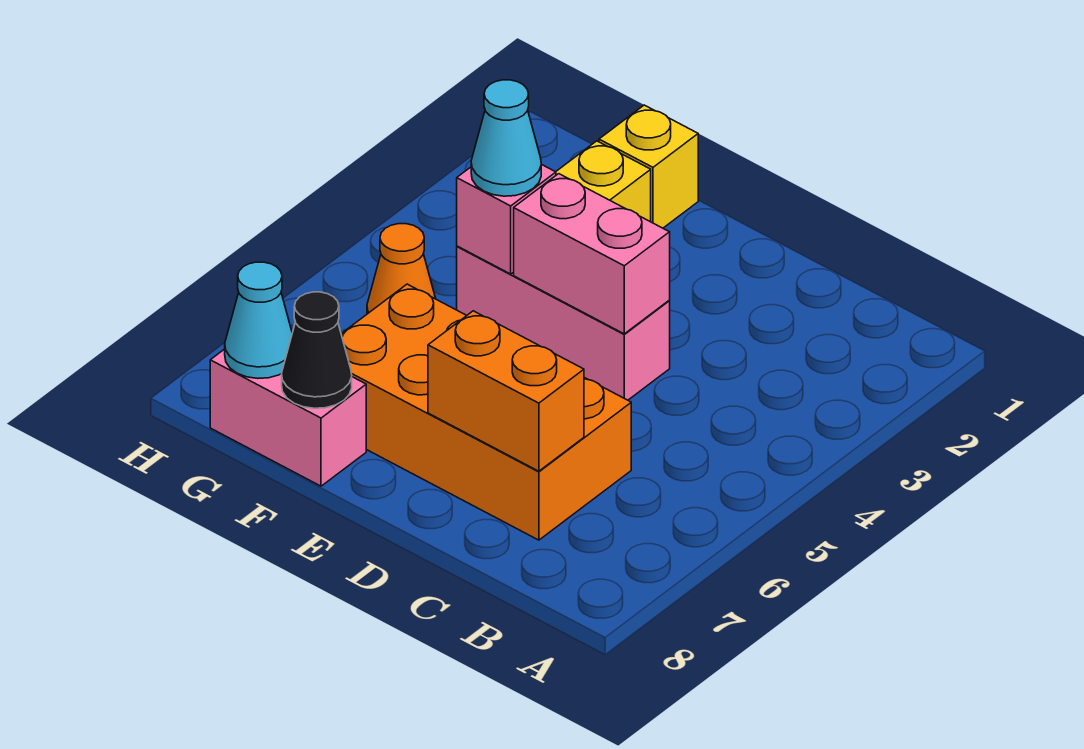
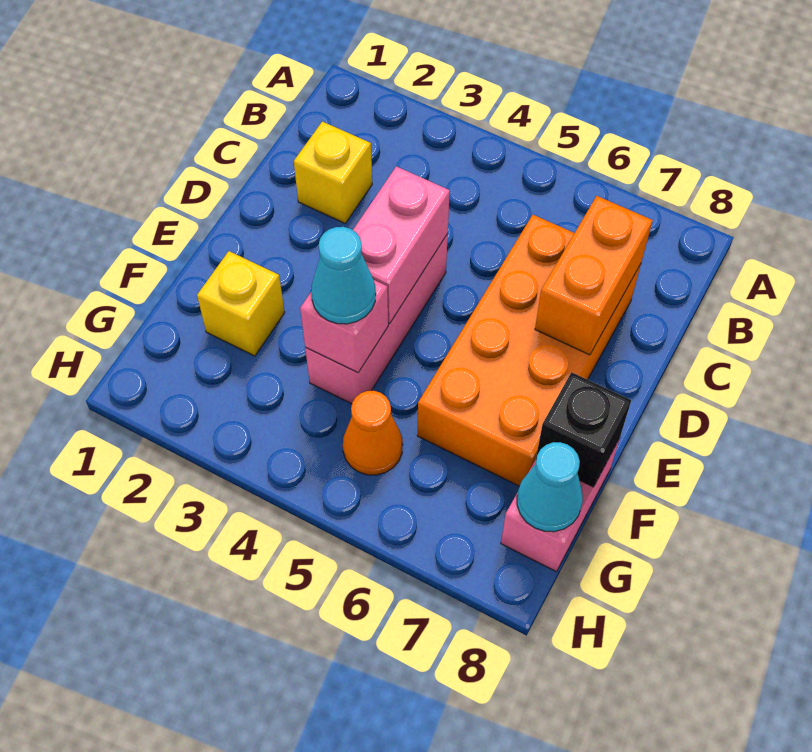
yellow brick F1 level 1 -> yellow brick C2 level 1
black cone F8 level 2 -> black brick F8 level 2

